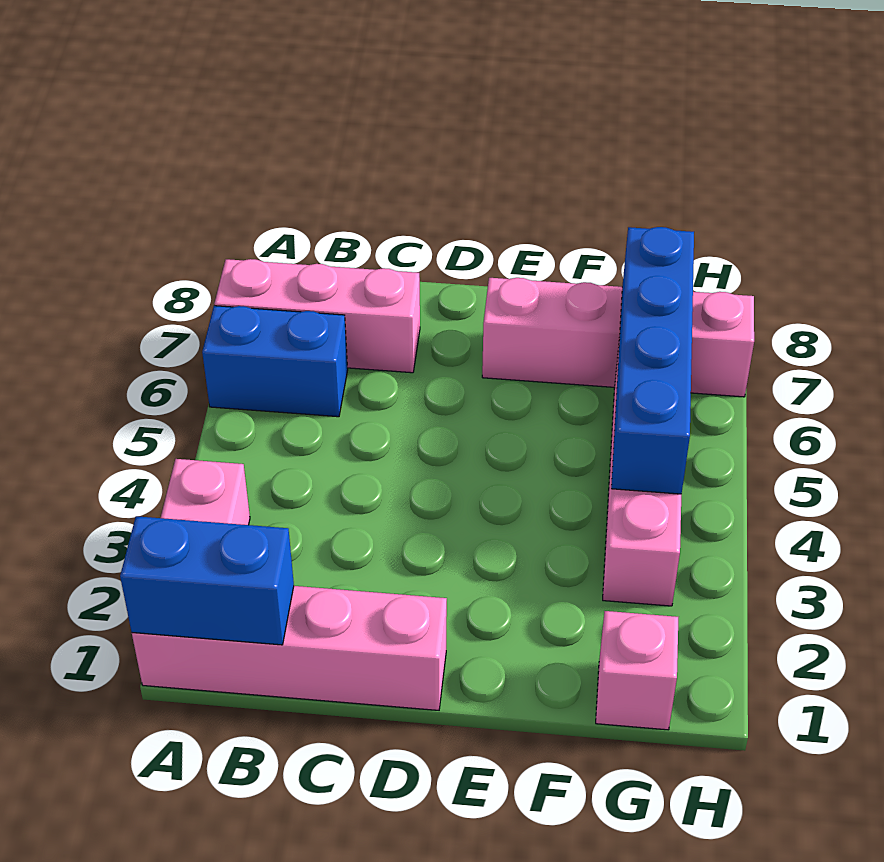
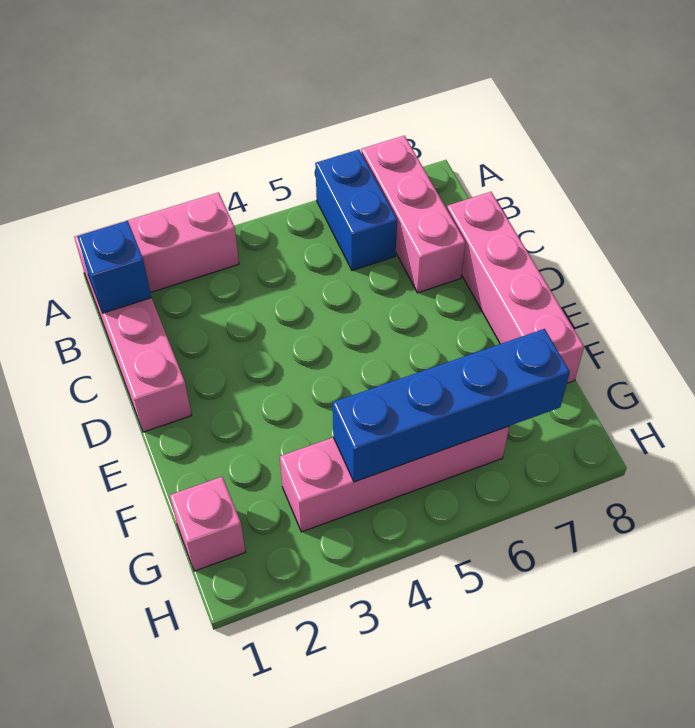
blue brick A1:B1 level 2 -> blue brick B1 level 2
pink brick E7:H7 level 1 -> pink brick C8:F8 level 1

